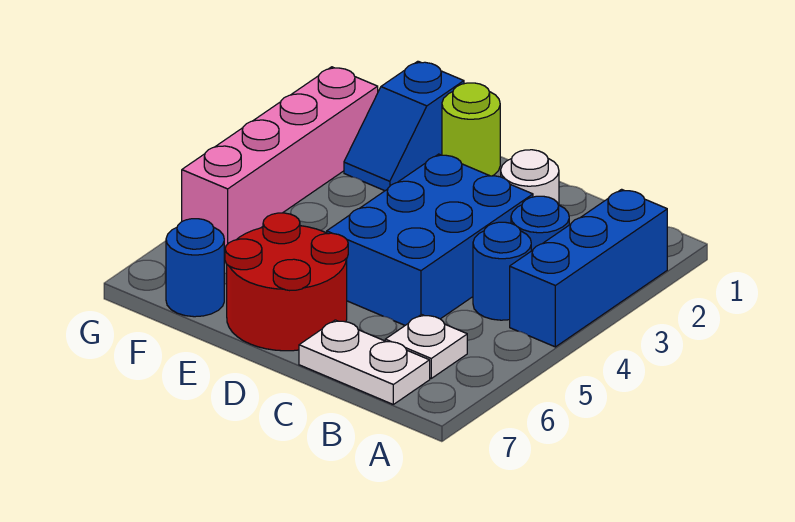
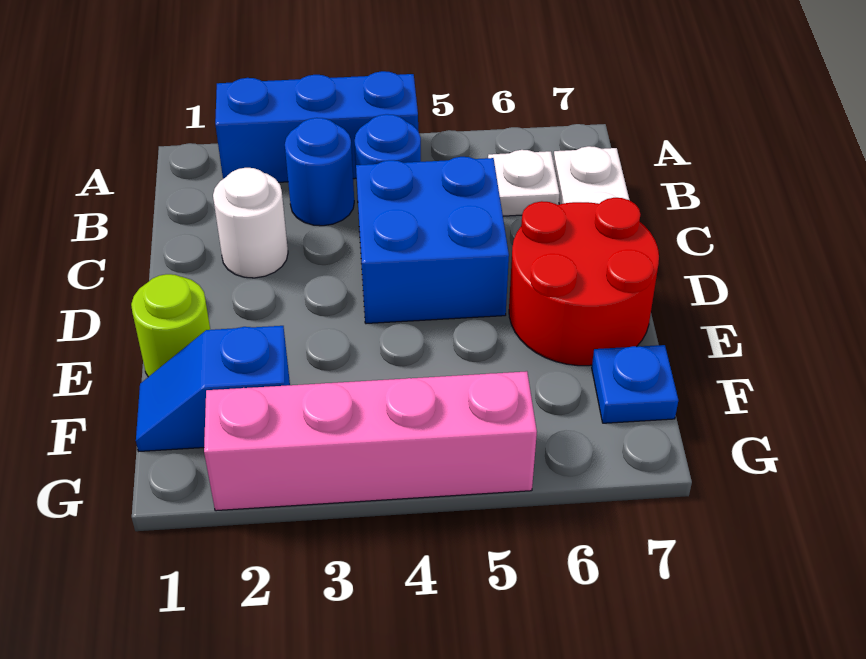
blue brick C3:D5 level 1 -> blue brick C4:D5 level 1
blue slope F1:F2 level 1 top 1 -> blue slope F1:F2 level 1 top 2
blue round brick F7 level 1 -> blue plate F7 level 1

